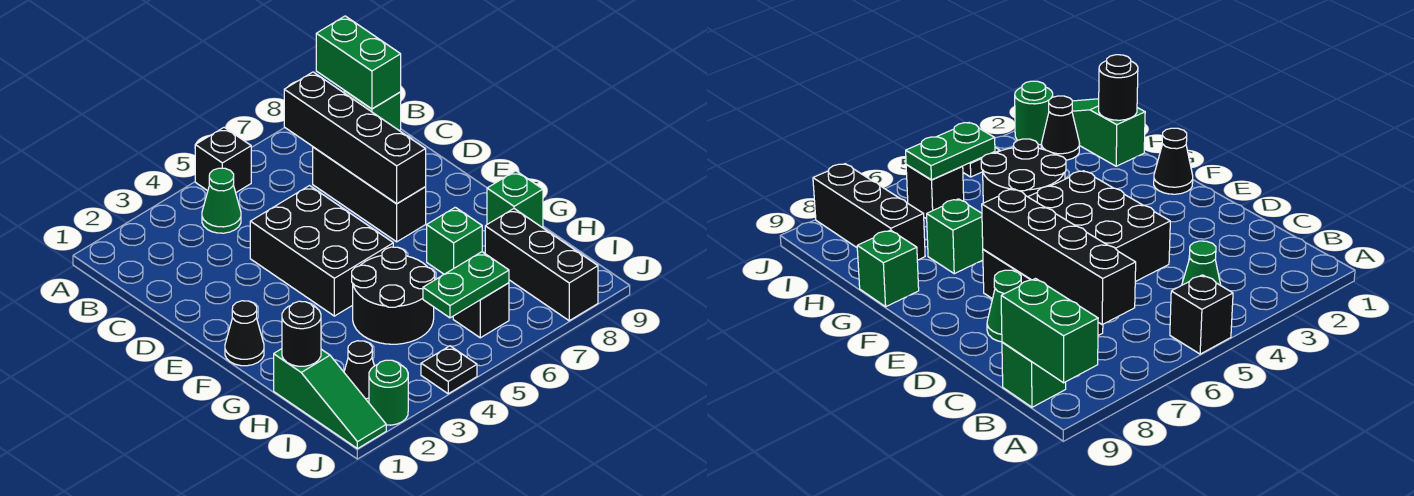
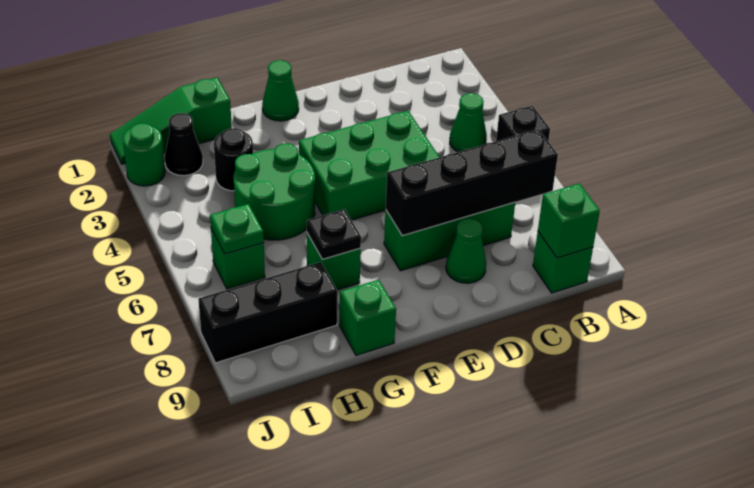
green brick A9:B9 level 2 -> green brick B9 level 2
black brick C7:E7 level 1 -> green brick C7:E7 level 1
black brick D4:F5 level 1 -> green brick D4:F5 level 1
black cone F1 level 1 -> green cone F1 level 1
black round brick G4:H5 level 1 -> green round brick G4:H5 level 1
black round brick H1 level 2 -> black round brick H3 level 1
green plate I5:I6 level 2 -> green plate I6 level 2
black brick I6 level 1 -> green brick I6 level 1
black plate J4 level 1 -> black plate G7 level 2

